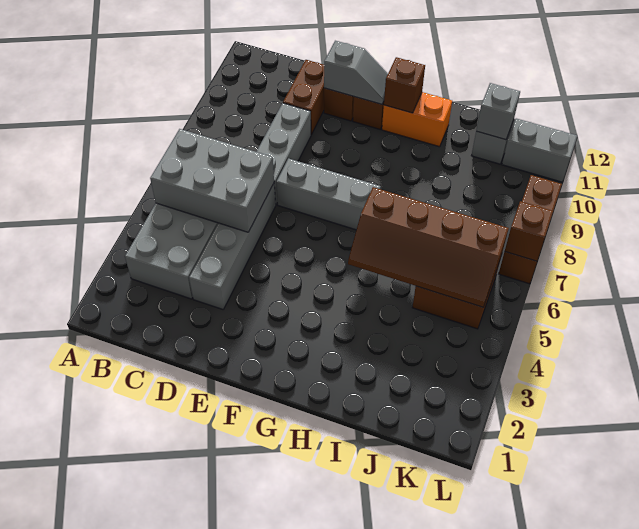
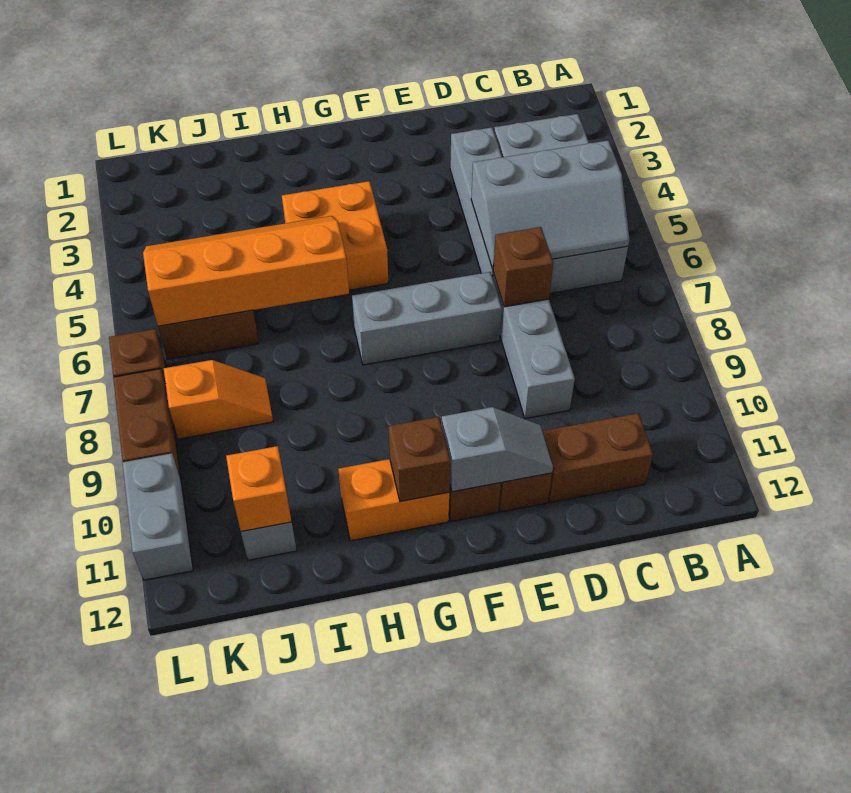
grey brick B5:D6 level 2 -> grey slope B5:D6 level 2 top 5
brown brick D10:D11 level 1 -> brown brick C11:D11 level 1
grey slope E11:F11 level 2 top E -> grey slope E11:F11 level 2 top F
none -> orange brick G4:H5 level 1
brown slope H5:K6 level 2 top 6 -> orange slope H5:K6 level 2 top 6
none -> orange slope J8:K8 level 1 top K
grey brick J11 level 2 -> orange brick J11 level 2
grey brick K11:L11 level 1 -> grey brick L10:L11 level 1
brown brick L7 level 2 -> brown brick D7 level 2

